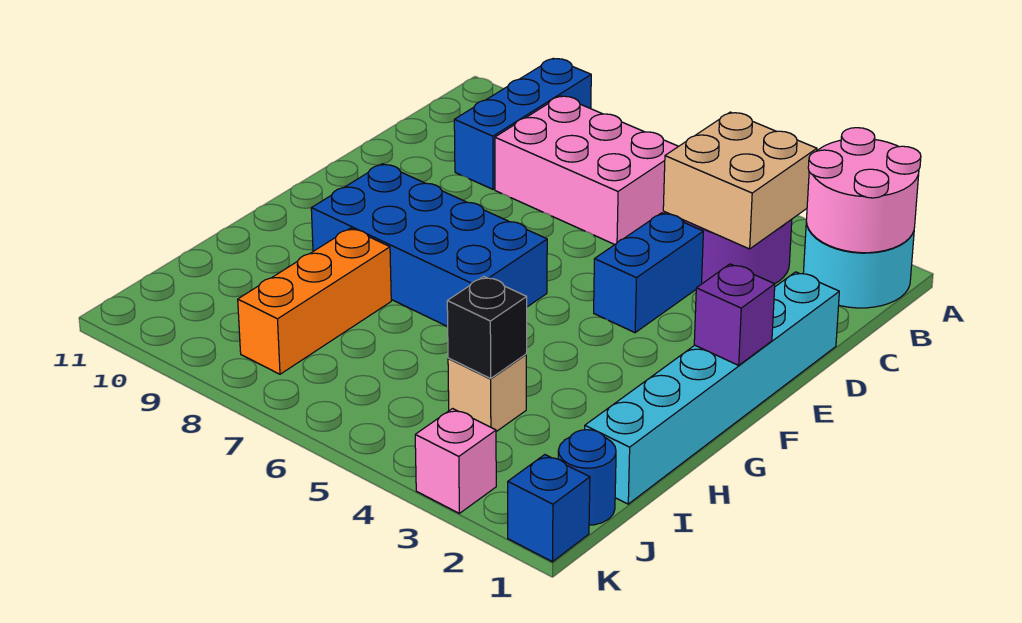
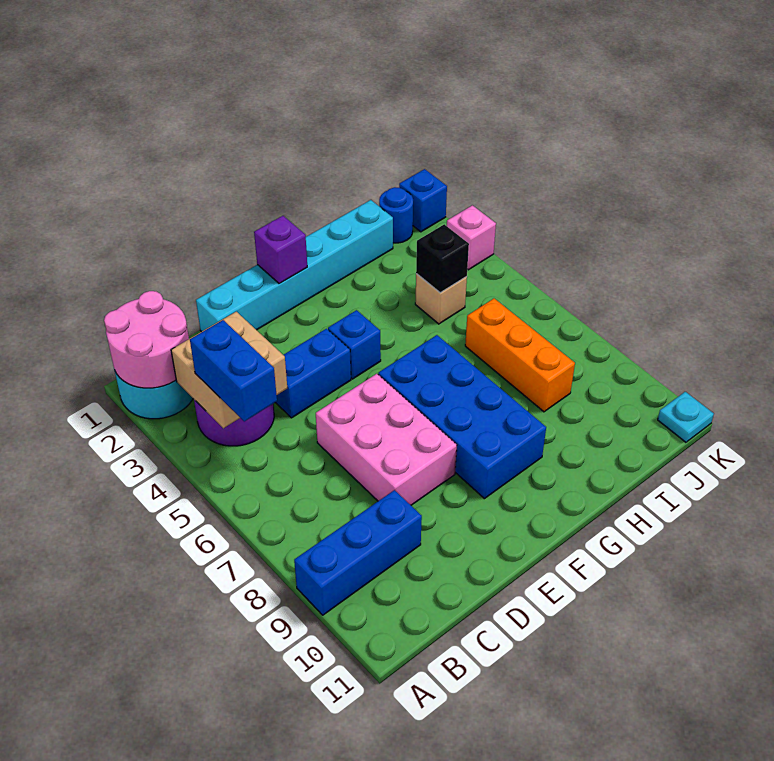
none -> blue brick B4:B5 level 3
pink brick B6:C8 level 1 -> pink brick D6:E8 level 1
none -> blue brick F4 level 1
orange brick H8:J8 level 1 -> orange brick I6:I8 level 1
none -> cyan plate K11 level 1

